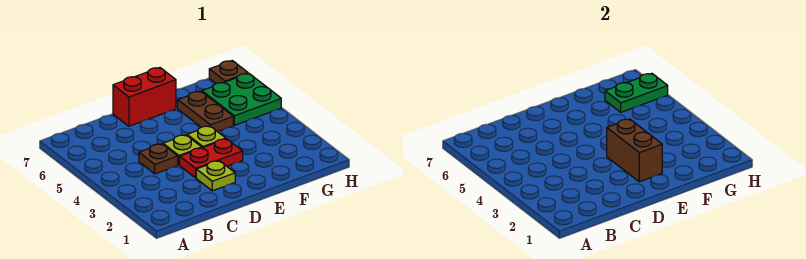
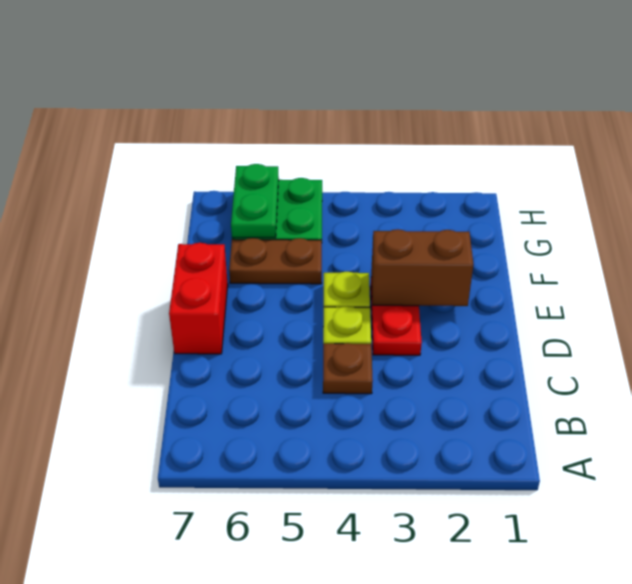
lime plate D2 level 1 -> none
brown plate H7 level 1 -> none

